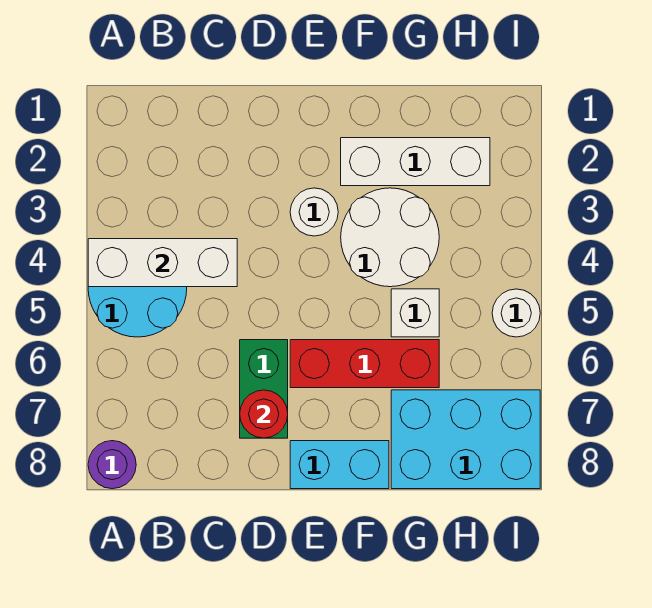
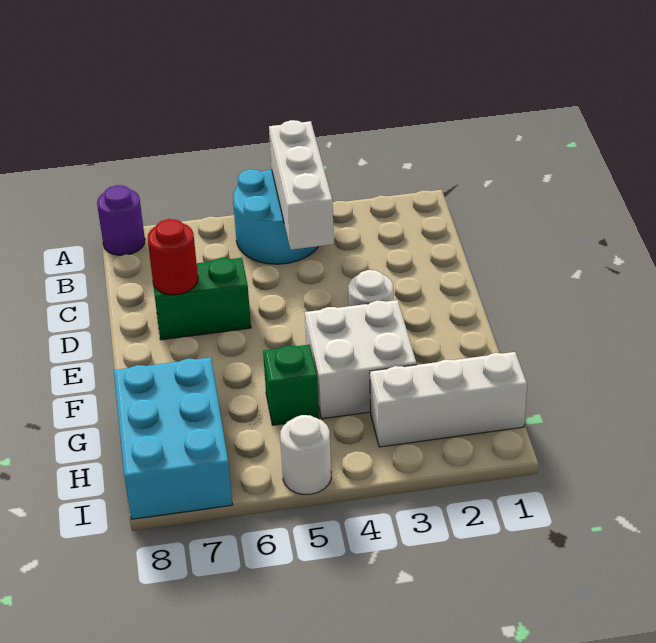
red brick E6:G6 level 1 -> none
cyan brick E8:F8 level 1 -> none
white brick F2:H2 level 1 -> white brick H1:H3 level 1
white round brick F3:G4 level 1 -> white brick F3:G4 level 1
white brick G5 level 1 -> green brick G5 level 1

